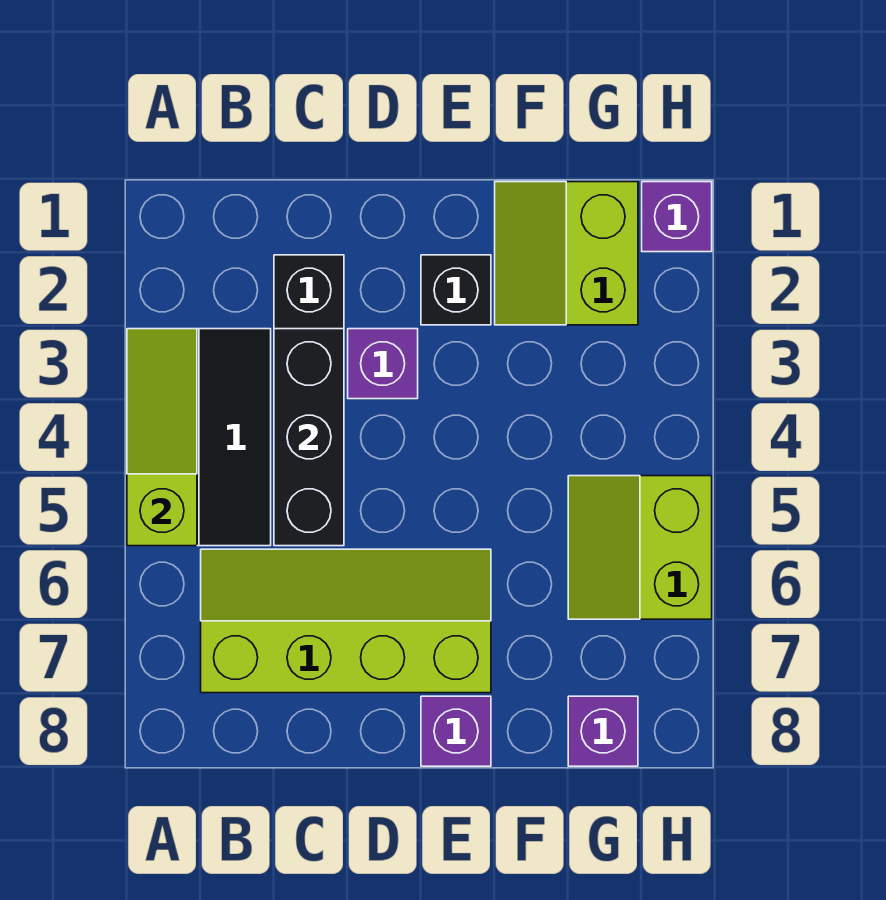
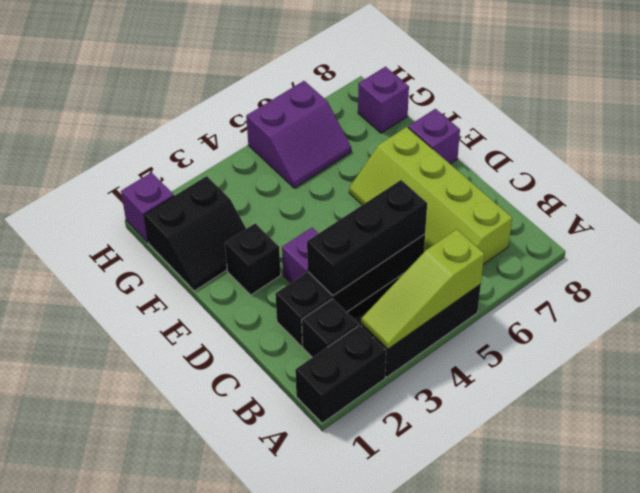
none -> black brick A1:A2 level 1
none -> black brick B2 level 1
lime slope F1:G2 level 1 top G -> black slope F1:G2 level 1 top G
lime slope G5:H6 level 1 top H -> purple slope G5:H6 level 1 top H

